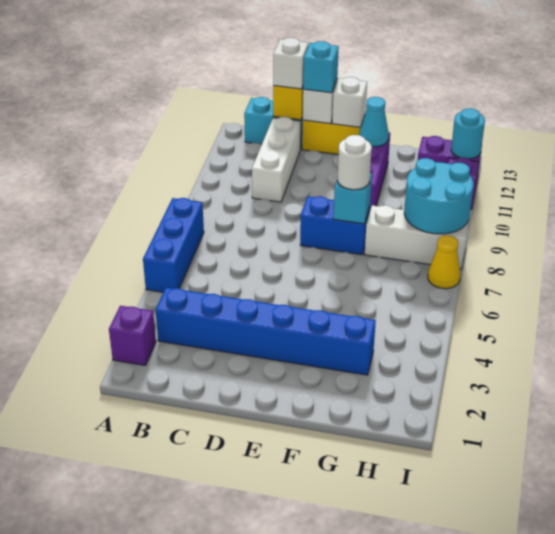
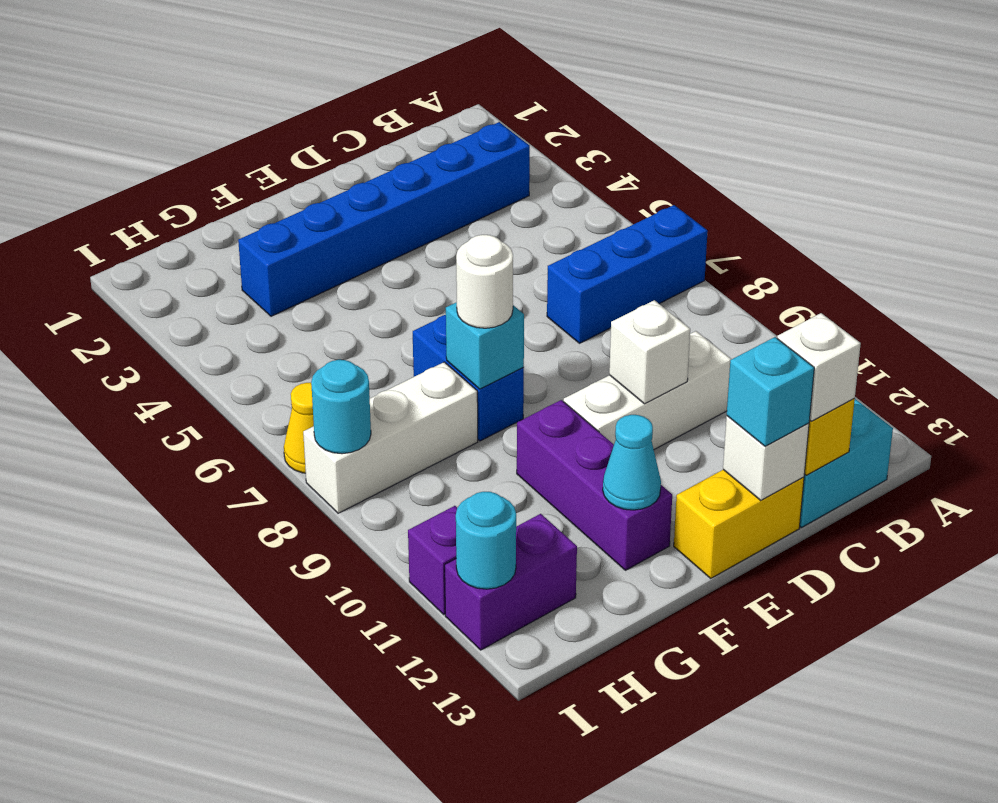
purple brick A2 level 1 -> none
blue brick A5:A7 level 1 -> blue brick A7:C7 level 1
white brick C10:C12 level 1 -> white brick C10:E10 level 1
blue brick E8:F8 level 1 -> blue brick F7:F8 level 1
white brick E13 level 2 -> white brick D10 level 2
cyan round brick H8:I9 level 2 -> cyan round brick I8 level 2

